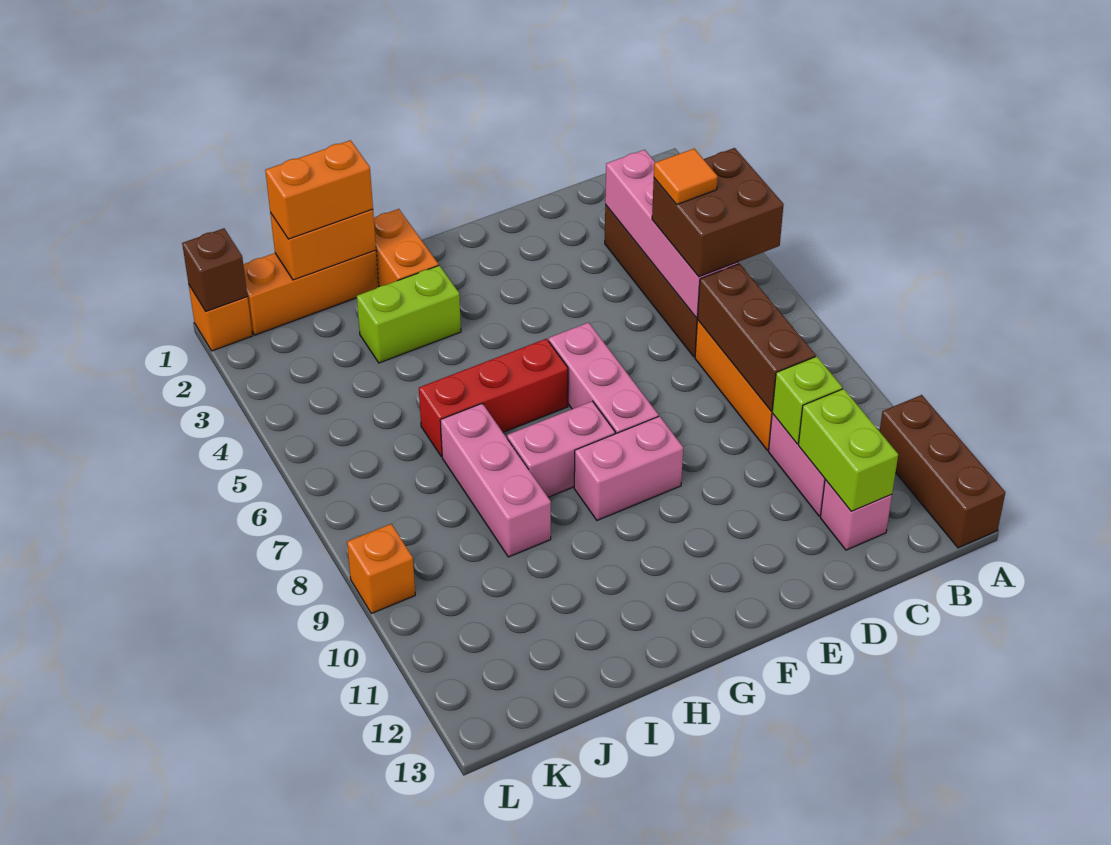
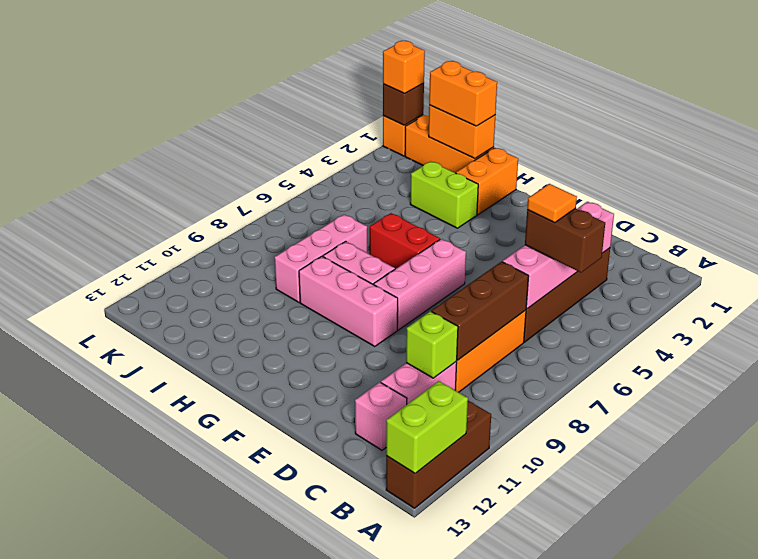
brown brick B5:C6 level 3 -> brown brick B5:C5 level 3
lime brick C11:C12 level 2 -> lime brick A12:A13 level 2
pink brick F9:G9 level 1 -> pink brick F9:H9 level 1
red brick G6:I6 level 1 -> red brick G6:H6 level 1
orange brick L9 level 1 -> orange brick L1 level 3

